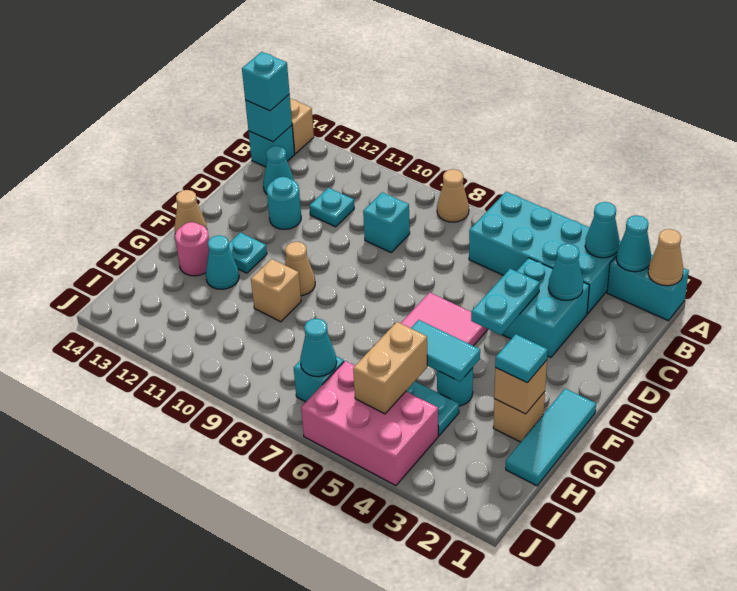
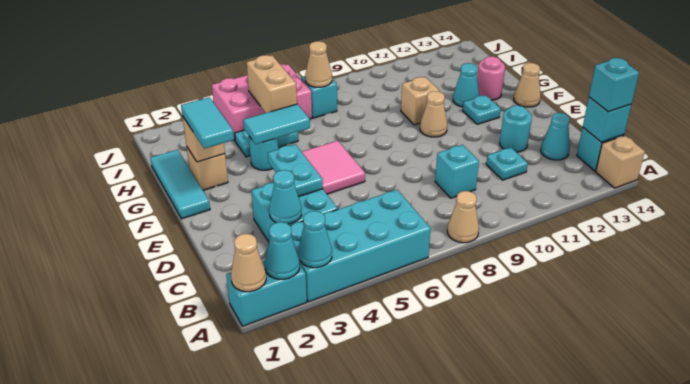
cyan tile G2 level 3 -> cyan tile F2:G2 level 3
cyan cone I7 level 2 -> tan cone I7 level 2

